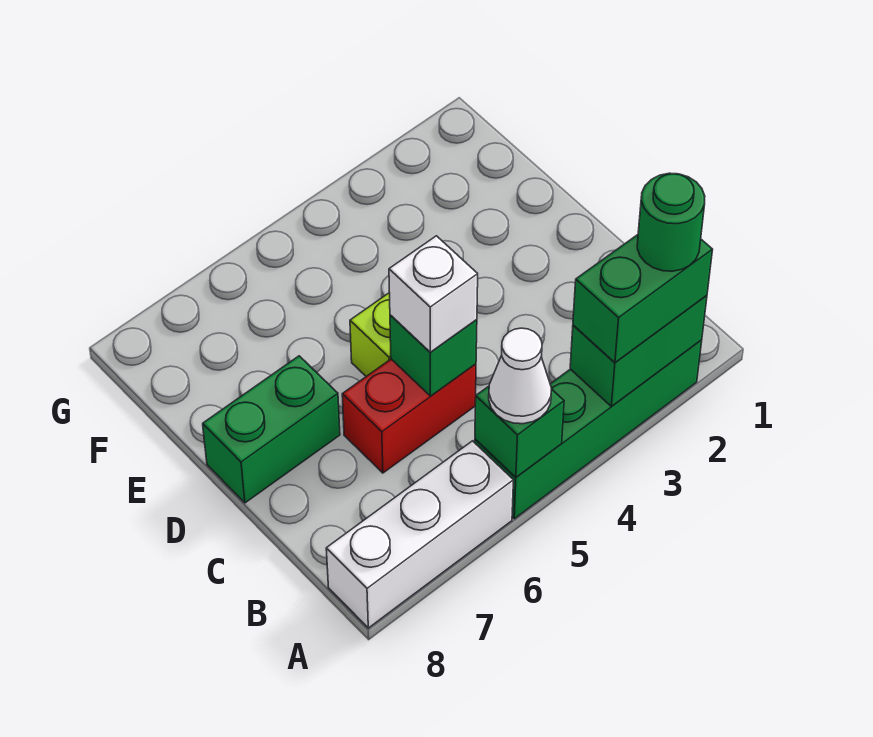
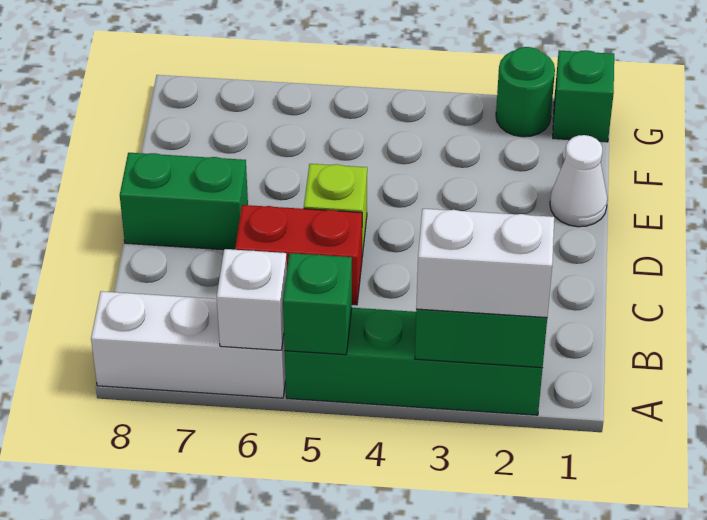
green brick A2:A3 level 3 -> white brick A2:A3 level 3
green round brick A2 level 4 -> green round brick G2 level 1
white cone A5 level 3 -> white cone E1 level 1
green brick C5 level 2 -> green brick G1 level 1
white brick C5 level 3 -> white brick A6 level 2

